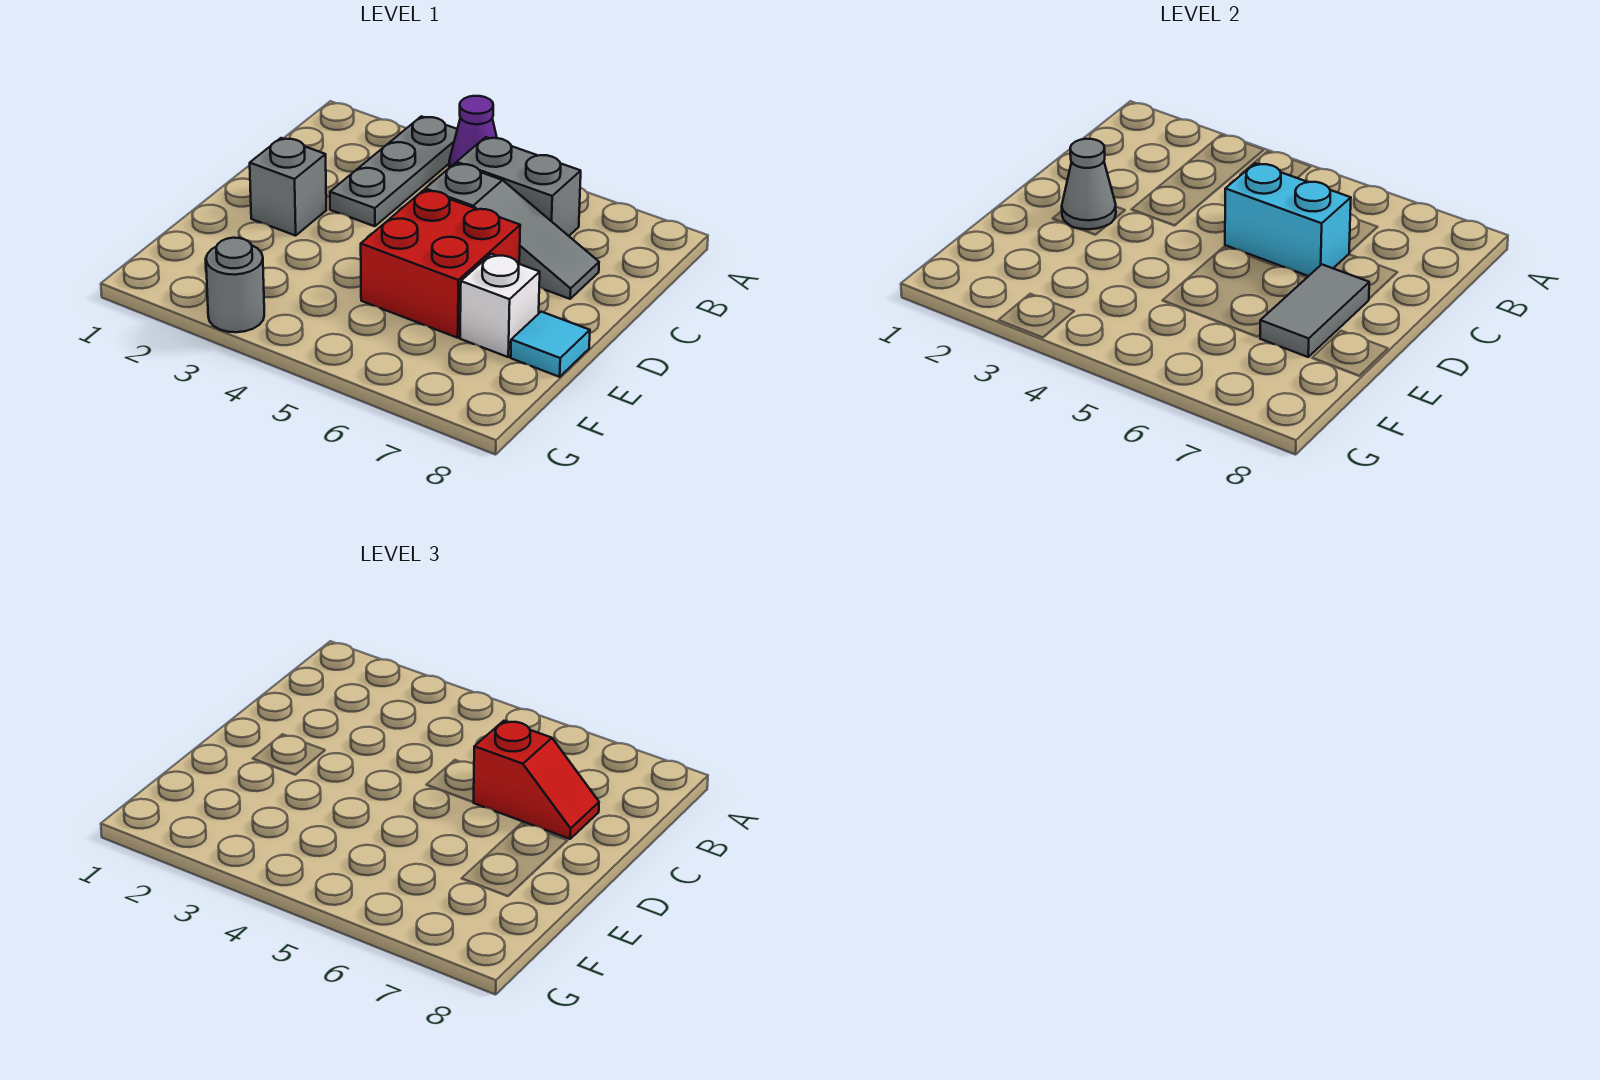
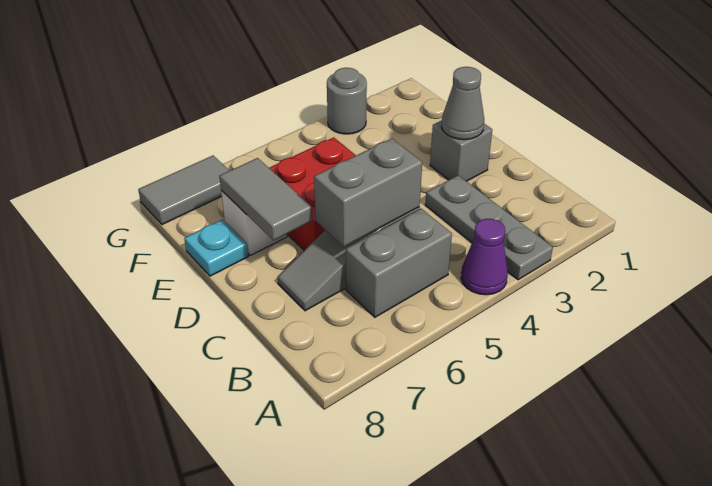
cyan brick C5:C6 level 2 -> grey brick C5:C6 level 2
red slope C6:C7 level 3 top 6 -> none
cyan tile E8 level 1 -> cyan plate E8 level 1
none -> grey tile G7:G8 level 1

